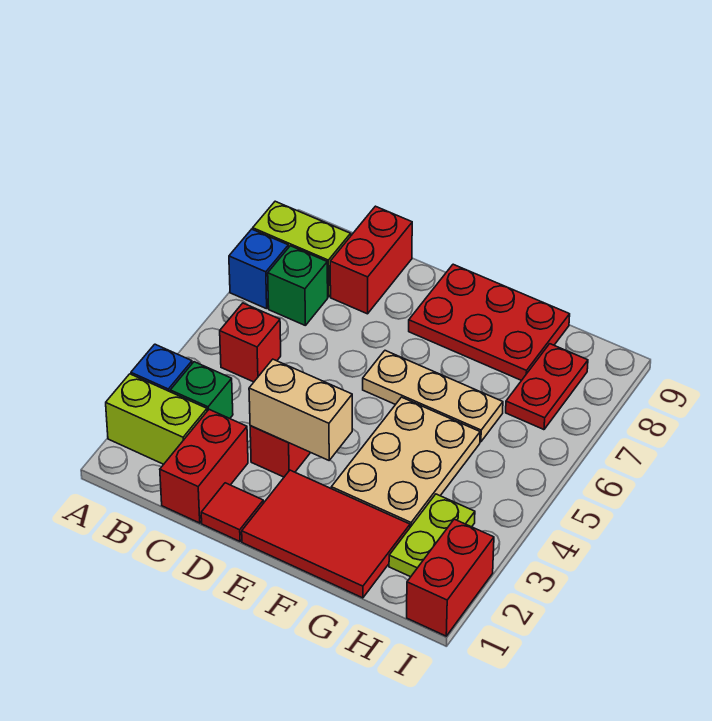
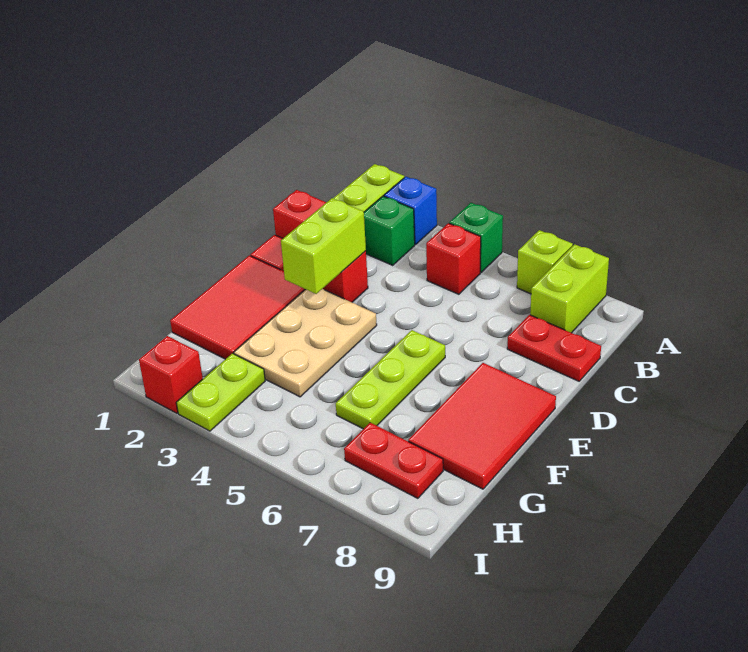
blue brick A7 level 1 -> lime brick A7 level 1
green brick B7 level 1 -> green brick A5 level 1
red brick C8:C9 level 1 -> red plate C8:C9 level 1
tan brick D3:E3 level 2 -> lime brick D3:E3 level 2
tan plate E6:G6 level 1 -> lime plate E6:G6 level 1
red plate E8:G9 level 1 -> red tile E8:G9 level 1
tan plate F3:G5 level 1 -> tan plate E3:G4 level 1
lime plate H2:H3 level 1 -> lime plate H3:I3 level 1
red brick I1:I2 level 1 -> red brick I2 level 1

